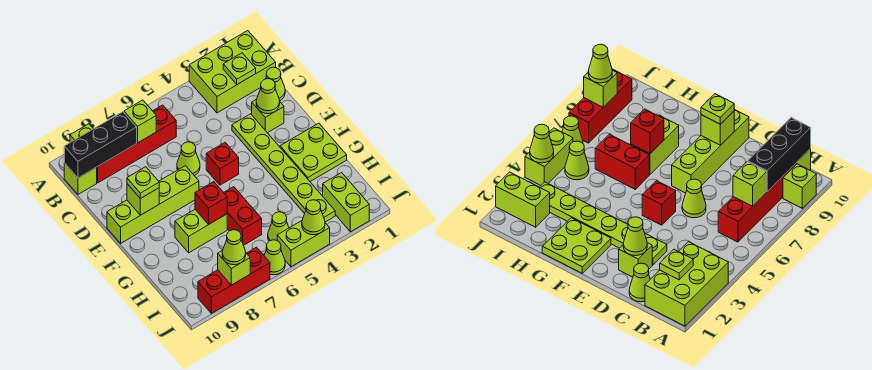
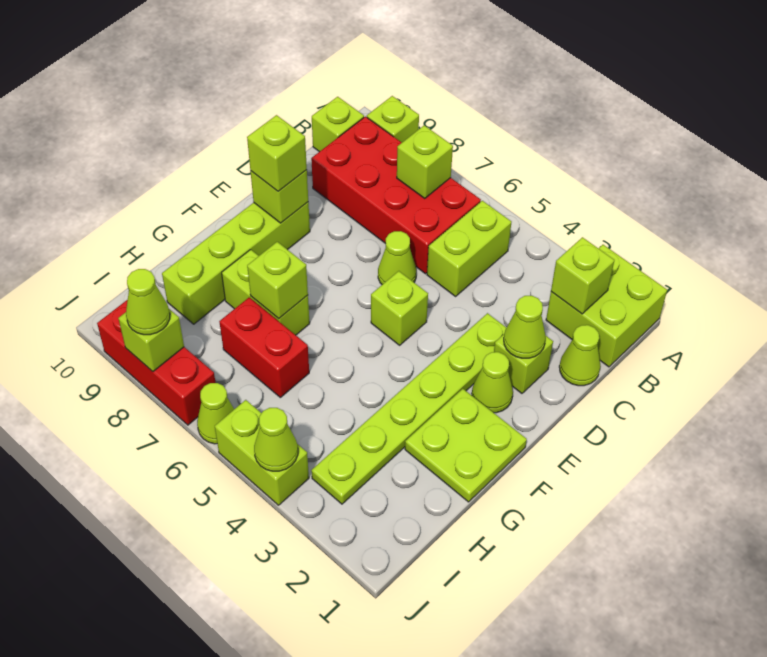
lime brick A1:B3 level 1 -> lime brick A1:B2 level 1
lime plate B2 level 2 -> lime brick B2 level 2
red brick B6:B9 level 1 -> red brick B6:C9 level 1
black brick B8:B10 level 2 -> none
red brick E5 level 1 -> lime brick E5 level 1
lime brick E7:E10 level 1 -> lime brick E9:H9 level 1
lime plate E9 level 3 -> lime brick E9 level 3
red brick G6:H6 level 1 -> red brick H6:H7 level 1
red brick G7 level 2 -> lime brick G7 level 2
lime brick I2:J2 level 1 -> lime brick B5:C5 level 1
lime cone I5 level 1 -> lime cone E2 level 1

